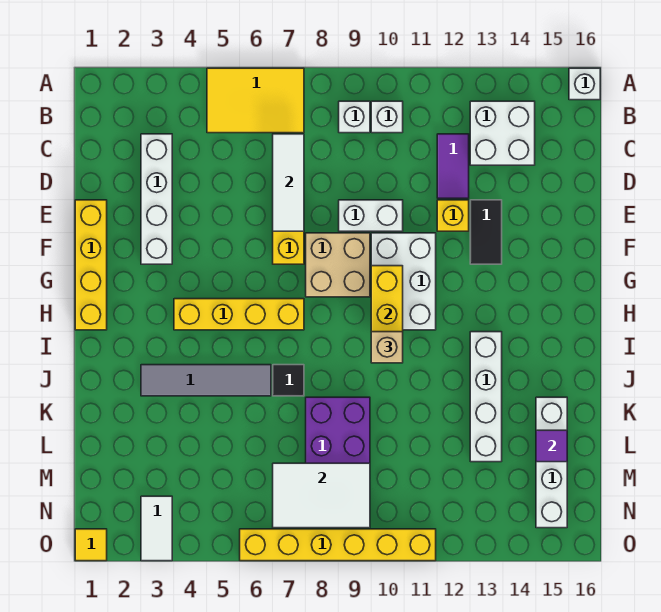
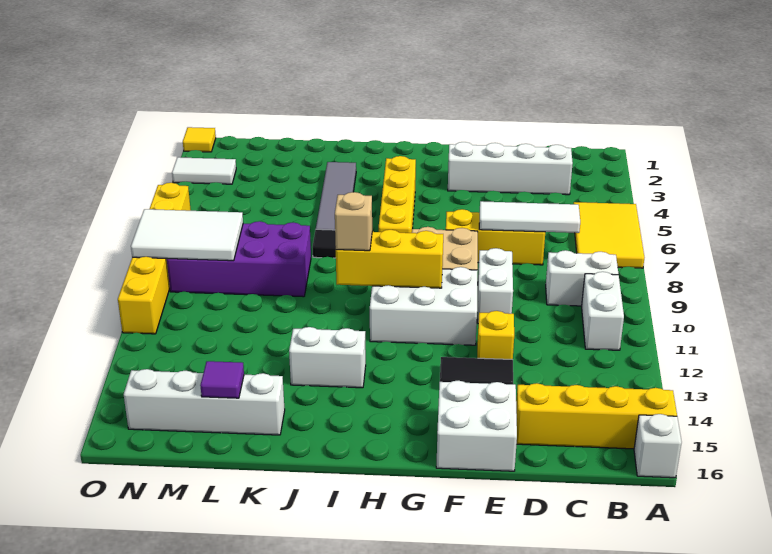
white brick B9 level 1 -> white brick B9:C9 level 1
white brick B10 level 1 -> white brick B10:B11 level 1
white brick B13:C14 level 1 -> white brick E15:F16 level 1
purple tile C12:D12 level 1 -> none
yellow brick E1:H1 level 1 -> yellow brick A15:D15 level 1
white brick I13:L13 level 1 -> white brick I13:J13 level 1
white tile M7:N9 level 2 -> white tile M8:O9 level 2

